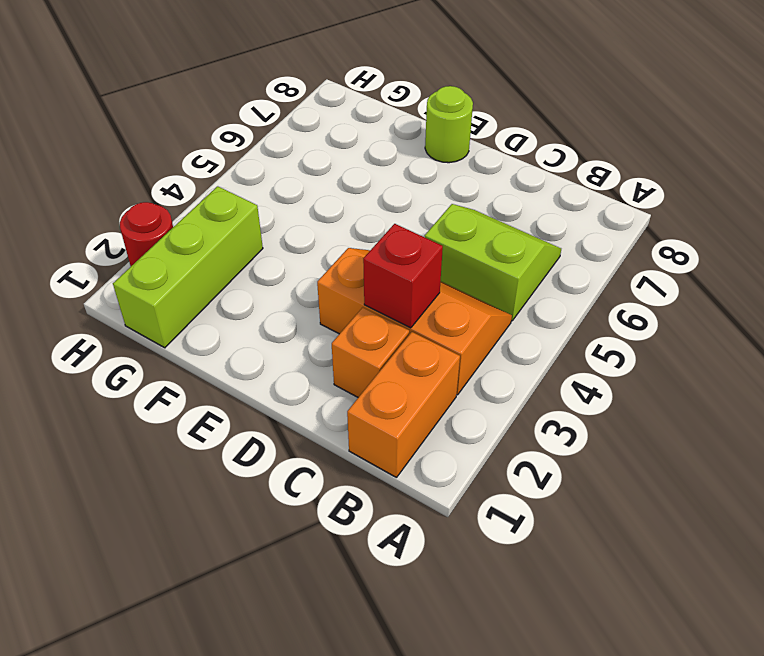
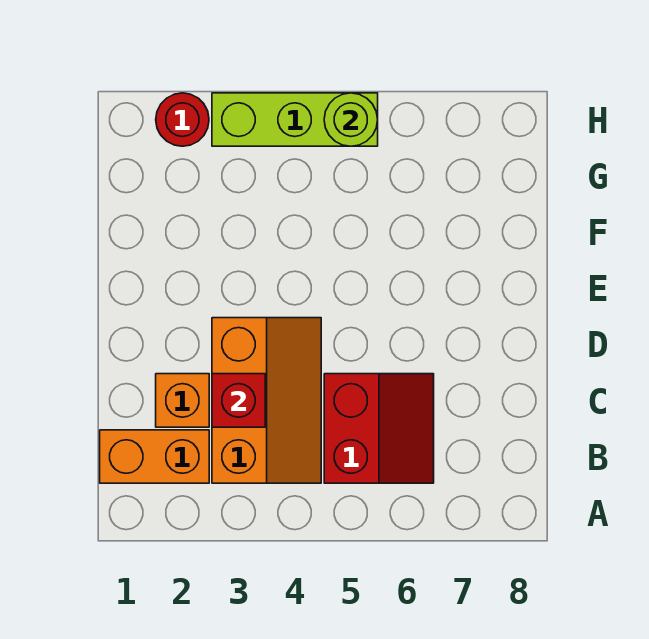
lime slope B5:C6 level 1 top 5 -> red slope B5:C6 level 1 top 5
lime round brick E8 level 1 -> lime round brick H5 level 2
lime brick G1:G3 level 1 -> lime brick H3:H5 level 1

